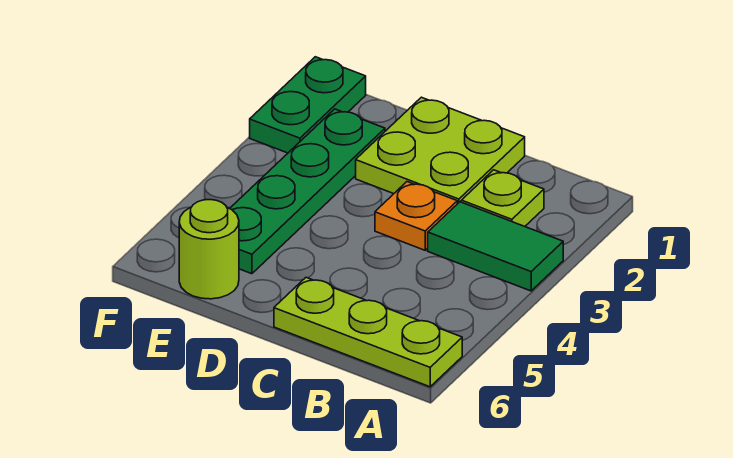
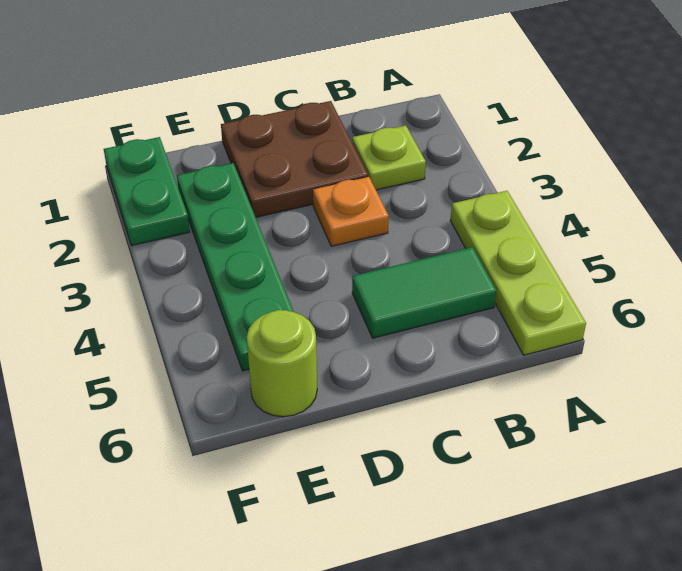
green tile A3:B3 level 1 -> green tile B5:C5 level 1
lime plate A6:C6 level 1 -> lime plate A4:A6 level 1
lime plate C1:D2 level 1 -> brown plate C1:D2 level 1

